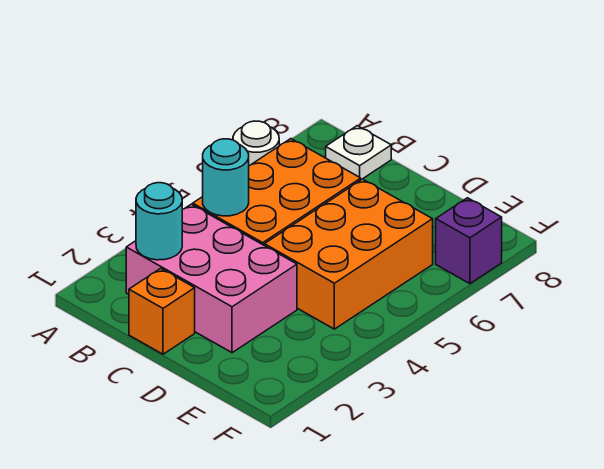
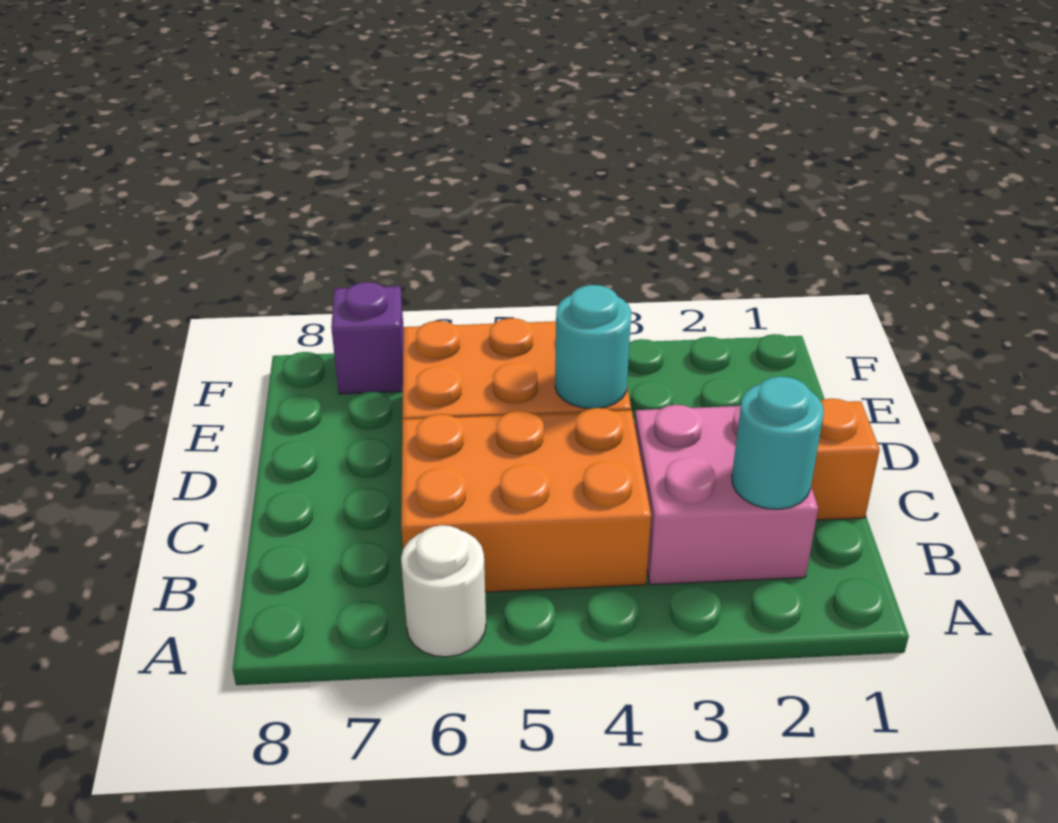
pink brick B2:D3 level 1 -> pink brick B2:C3 level 1
cyan round brick B4 level 2 -> cyan round brick D4 level 2
white plate B8 level 1 -> none

